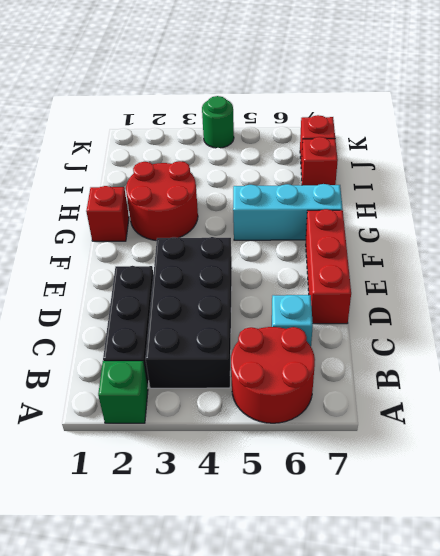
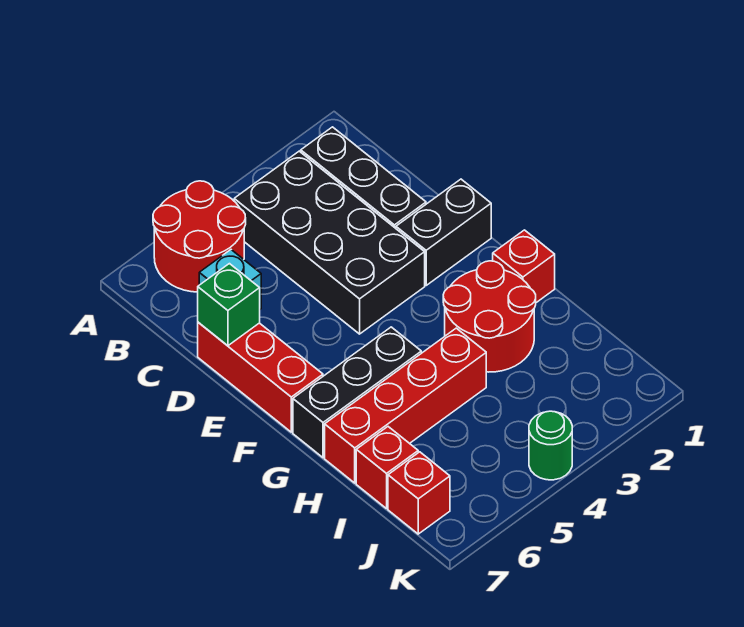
green brick A2 level 1 -> green brick D7 level 2
none -> black brick E1:E2 level 1
cyan brick G5:G7 level 1 -> black brick G5:G7 level 1
none -> red brick H4:H7 level 1

